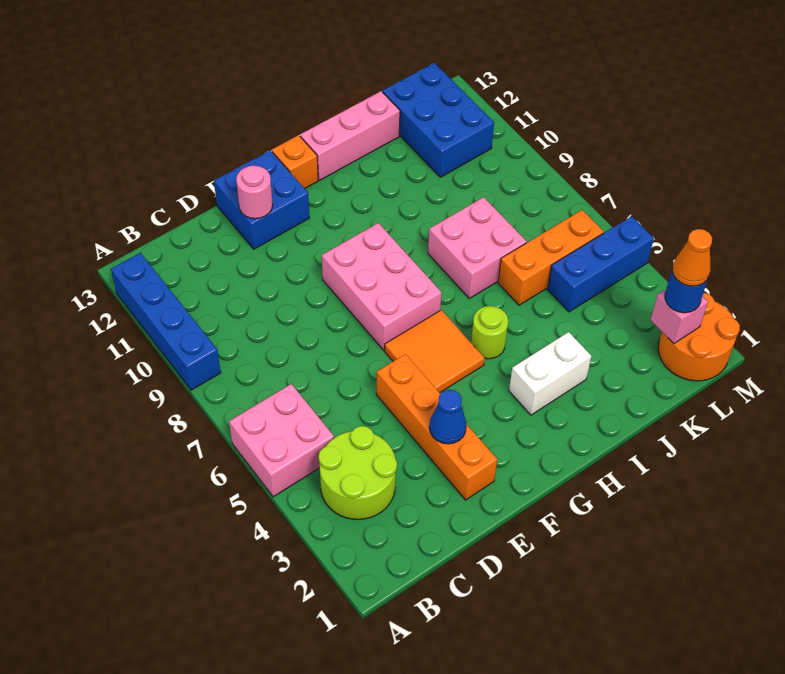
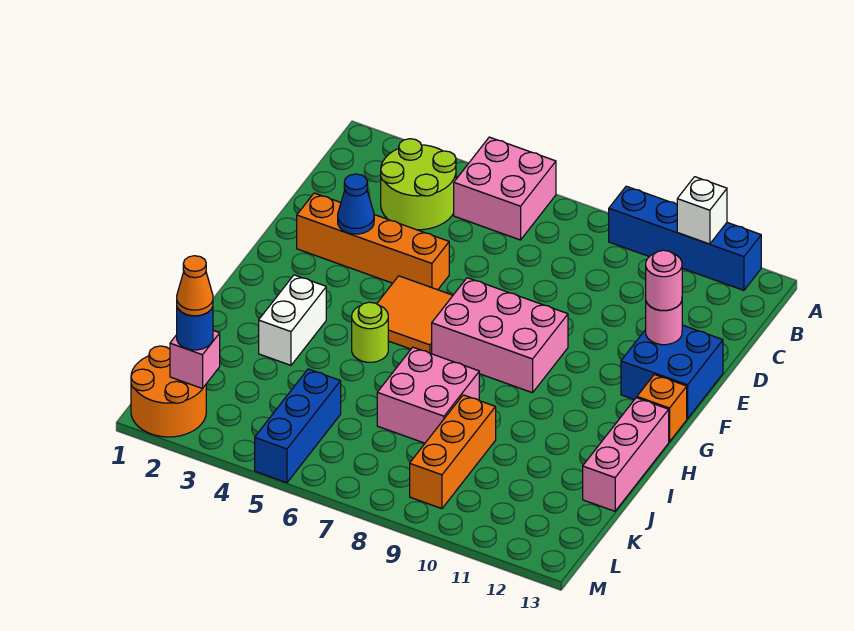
none -> white brick A11 level 2
none -> pink round brick E12 level 3
orange brick J6:L6 level 1 -> orange brick J9:L9 level 1
blue brick K11:L13 level 1 -> none

